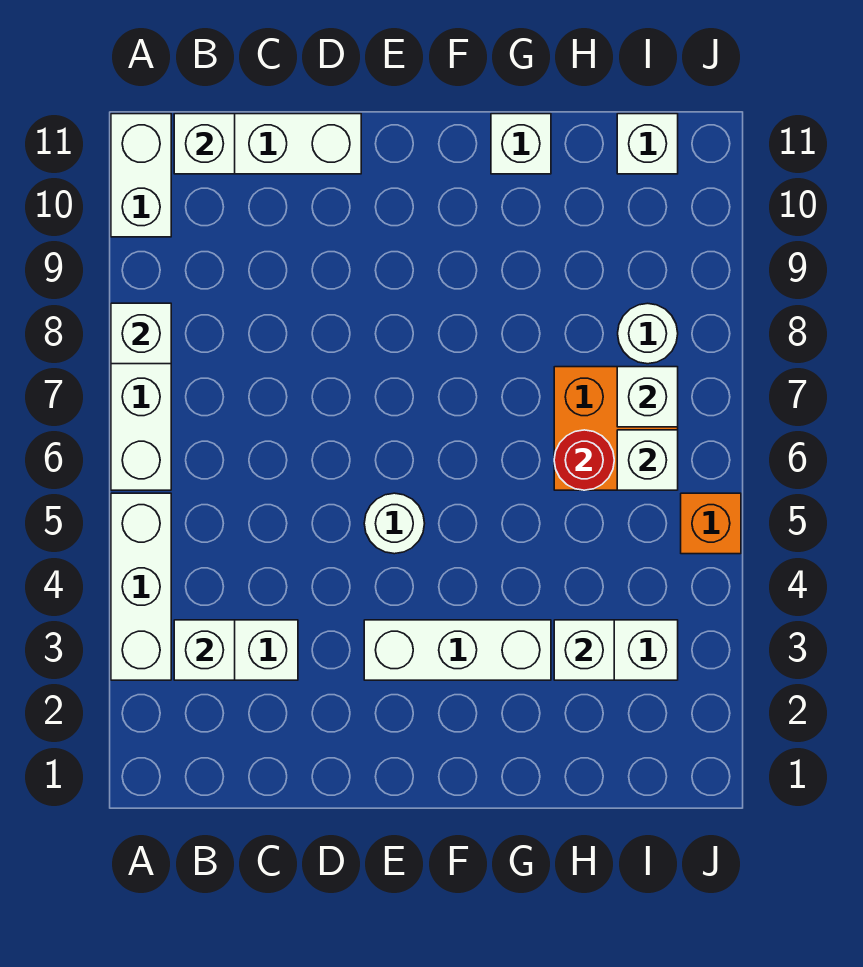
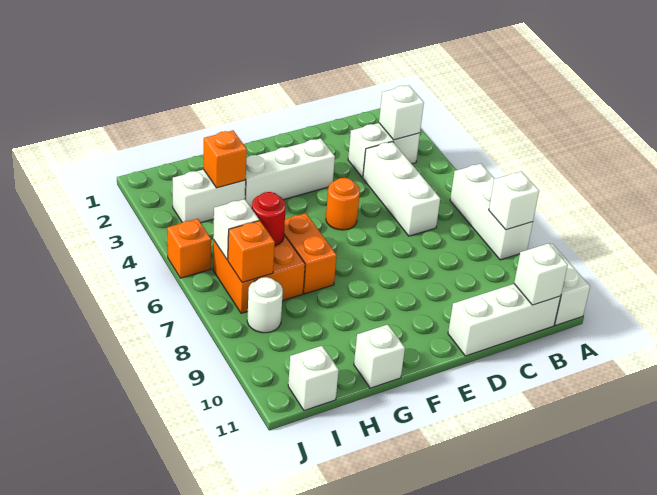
white brick A3:A5 level 1 -> white brick C4:C6 level 1
white round brick E5 level 1 -> orange round brick E5 level 1
none -> orange brick G6:G7 level 1
white brick H3 level 2 -> orange brick H3 level 2
white brick I7 level 2 -> orange brick I7 level 2

